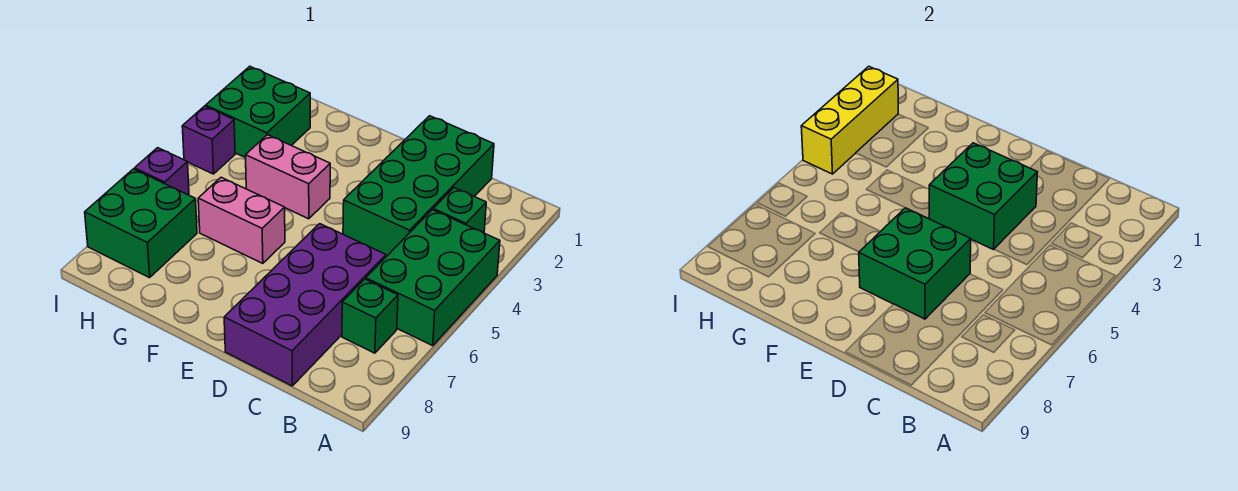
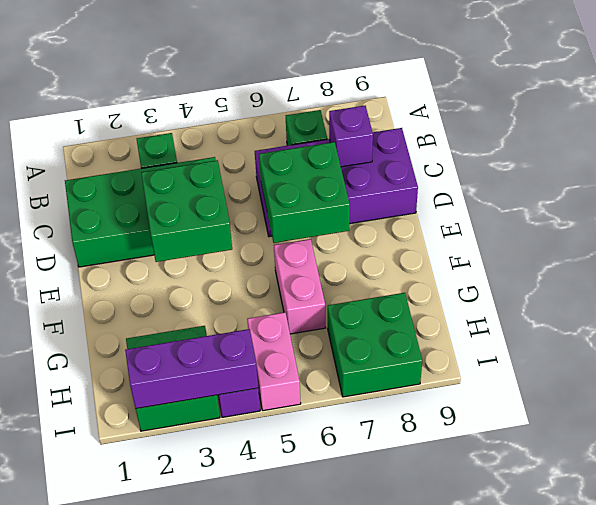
green brick A4:B6 level 1 -> none
pink brick F4:G4 level 1 -> pink brick H5:I5 level 1
yellow brick I2:I4 level 2 -> purple brick I2:I4 level 2
purple brick I6 level 1 -> purple brick C8 level 2

